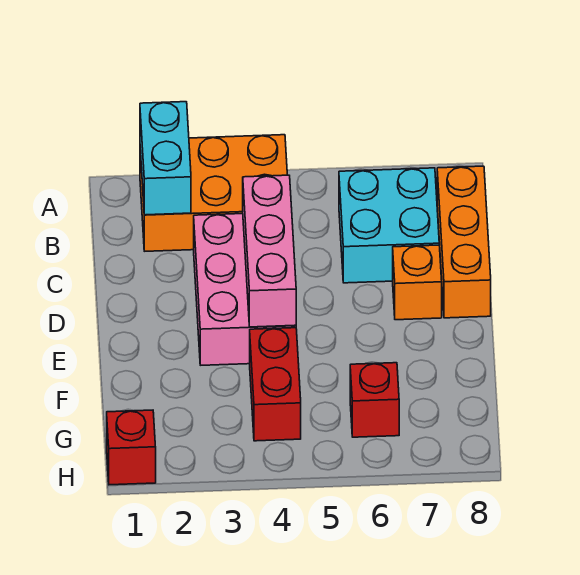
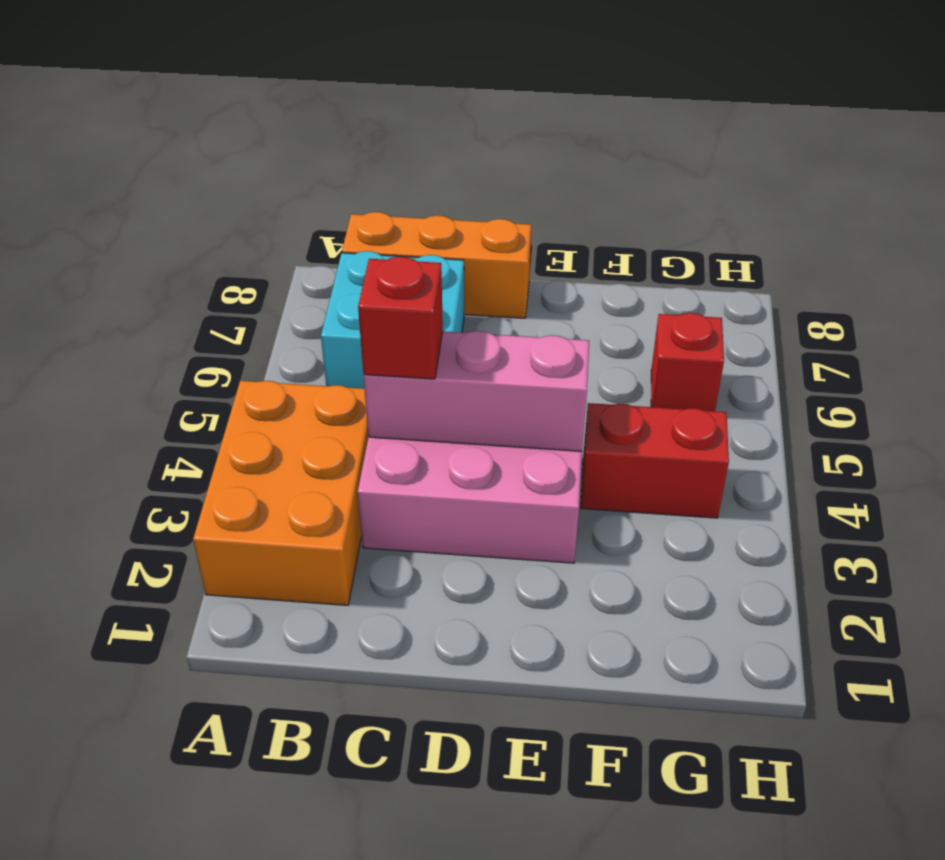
cyan brick A2:B2 level 2 -> none
orange brick D7 level 1 -> none
red brick H1 level 1 -> red brick C4 level 3

